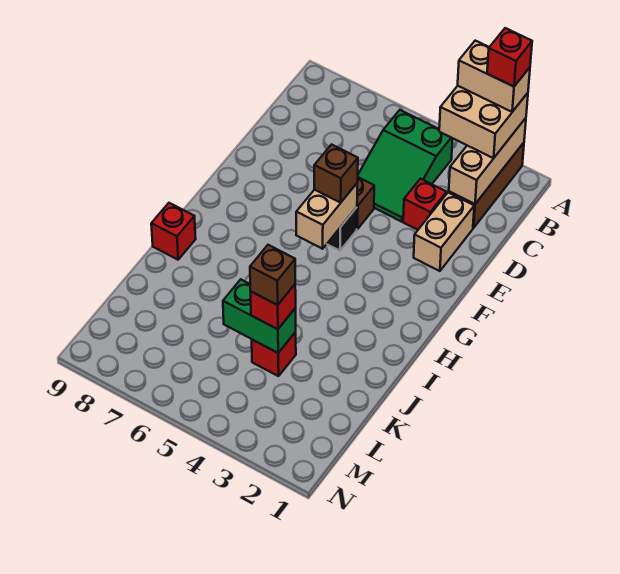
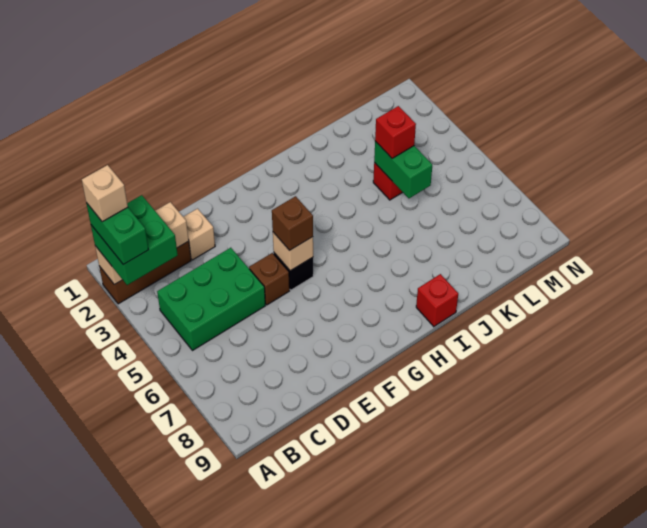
tan brick A2:B3 level 3 -> green brick A2:B3 level 3
tan brick A2:A3 level 4 -> green brick A2:A3 level 4
red brick A2 level 5 -> tan brick A2 level 5
green slope B4:D5 level 1 top B -> green brick B4:D5 level 1
tan brick D2:E2 level 1 -> tan brick D2 level 1
red brick D3 level 1 -> none
tan brick F5:G5 level 2 -> tan brick F5 level 2
brown brick K4 level 4 -> none

